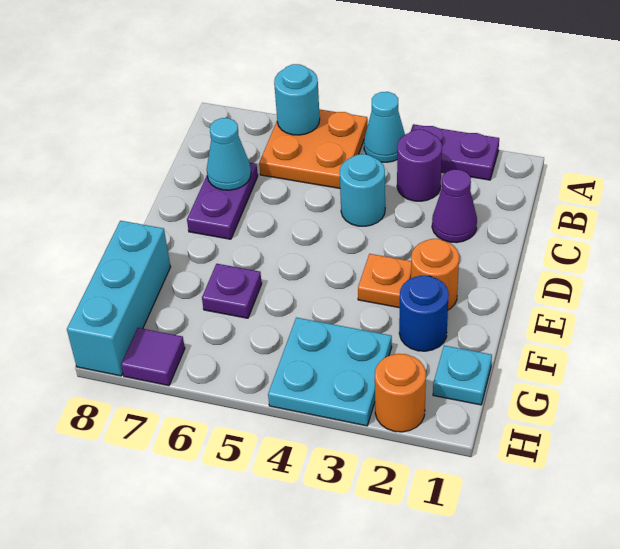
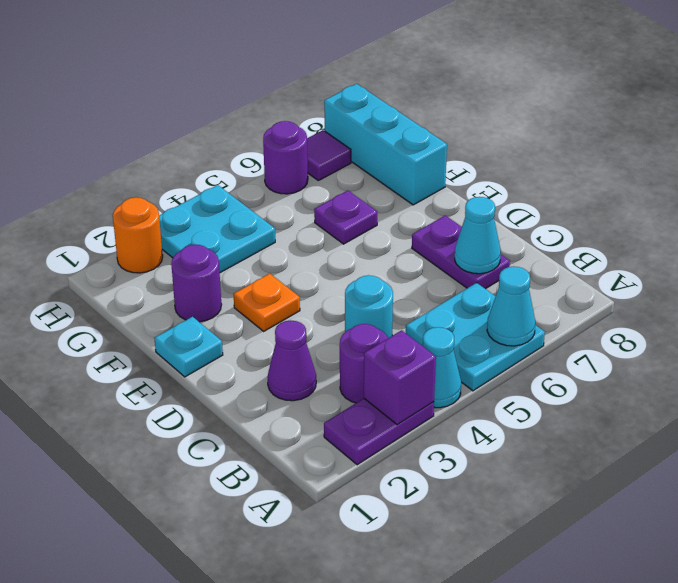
none -> purple brick A3 level 2
orange plate A5:B6 level 1 -> cyan plate A5:B6 level 1
cyan round brick A6 level 2 -> cyan cone A6 level 2
orange round brick E2 level 1 -> none
blue round brick F2 level 1 -> purple round brick F2 level 1
cyan plate G1 level 1 -> cyan plate E1 level 1
none -> purple round brick H6 level 1

